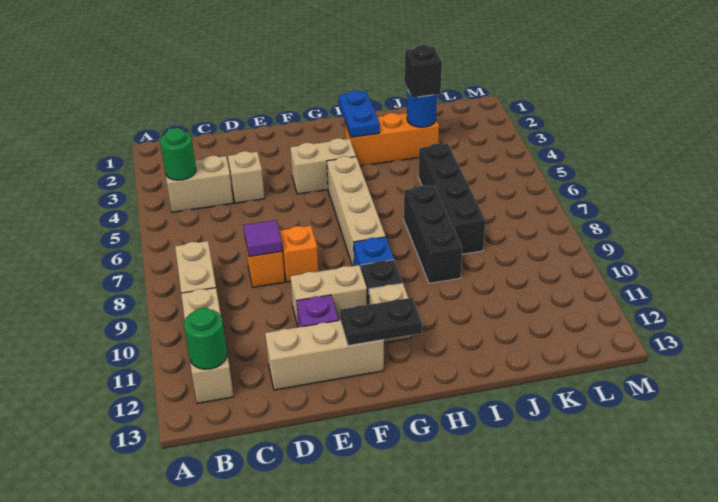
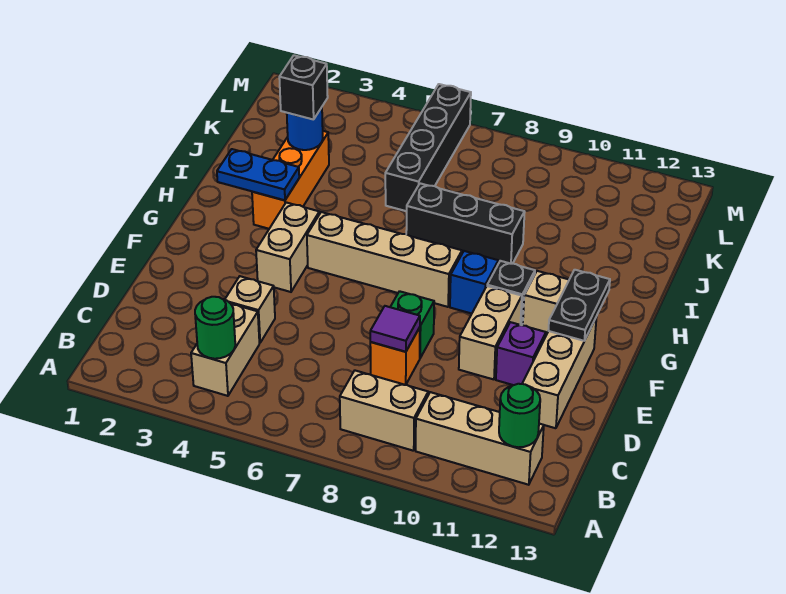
orange brick E8 level 1 -> green brick E8 level 1
black brick J5:J8 level 1 -> black brick J6:M6 level 1

